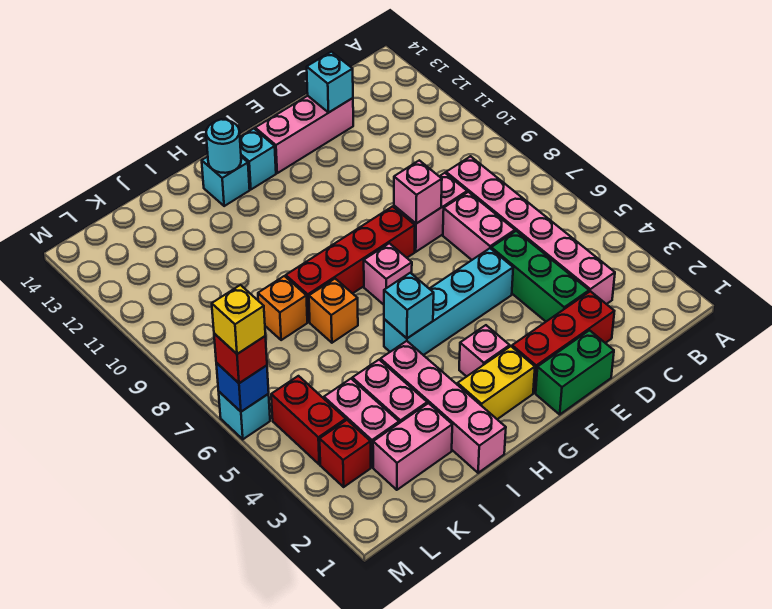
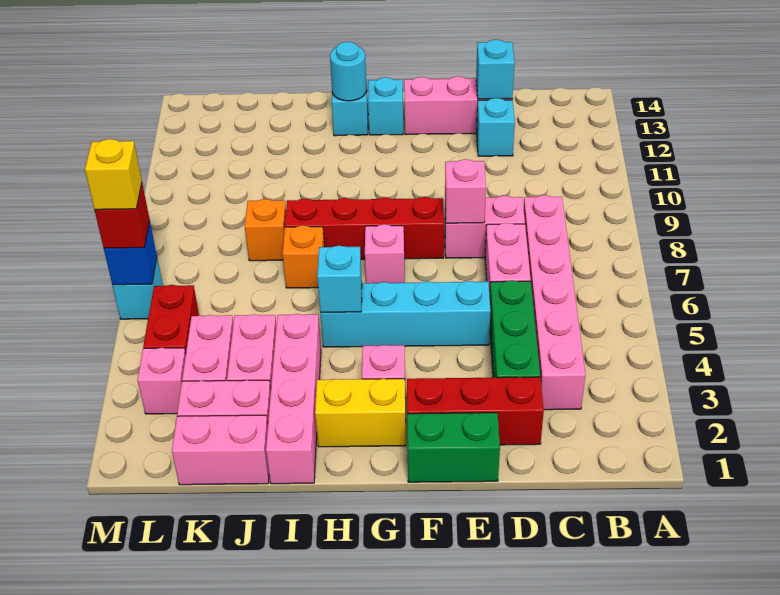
none -> cyan brick D12 level 1
none -> pink brick J1:K1 level 1
red brick L3 level 1 -> pink brick L3 level 1

